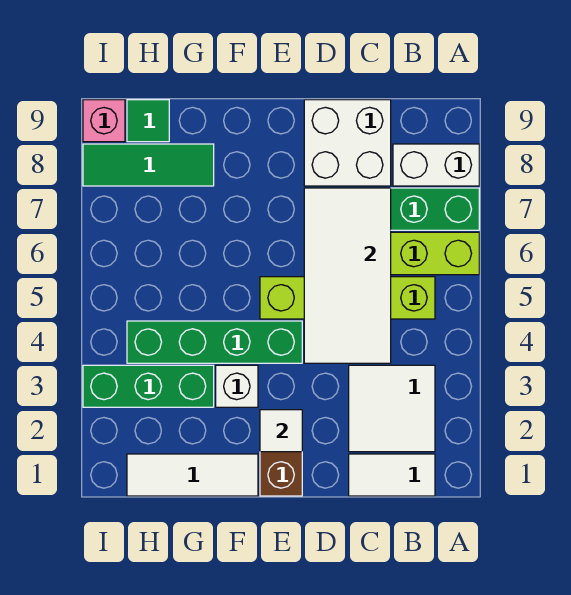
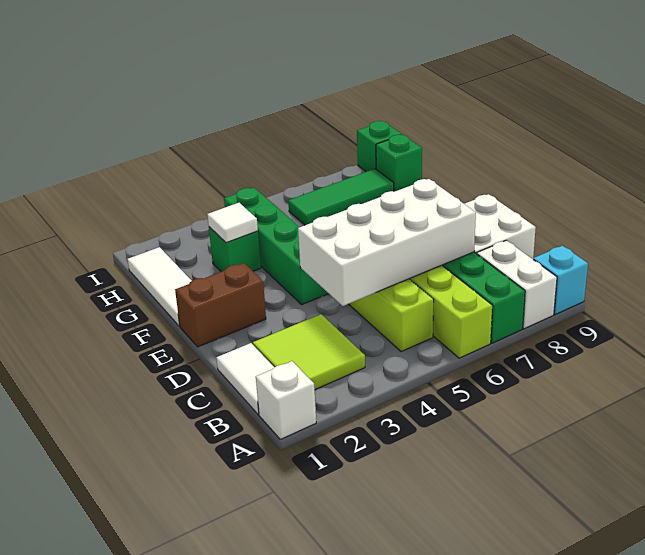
none -> cyan brick A9 level 1
white tile B2:C3 level 1 -> lime tile B2:C3 level 1
white tile C4:D7 level 2 -> white brick C4:D7 level 2
white tile E2 level 2 -> white tile G3 level 2
white brick F3 level 1 -> white brick A1 level 1
green brick G3:I3 level 1 -> green brick G3 level 1
green tile G8:I8 level 1 -> green tile H6:H8 level 1
green tile H9 level 1 -> green brick H9 level 1
pink brick I9 level 1 -> green brick I9 level 1

